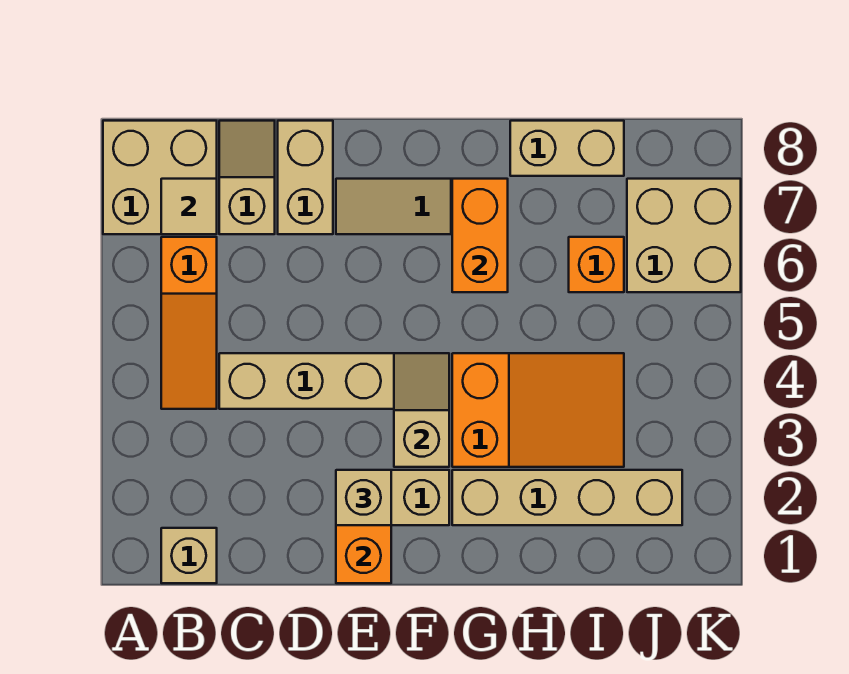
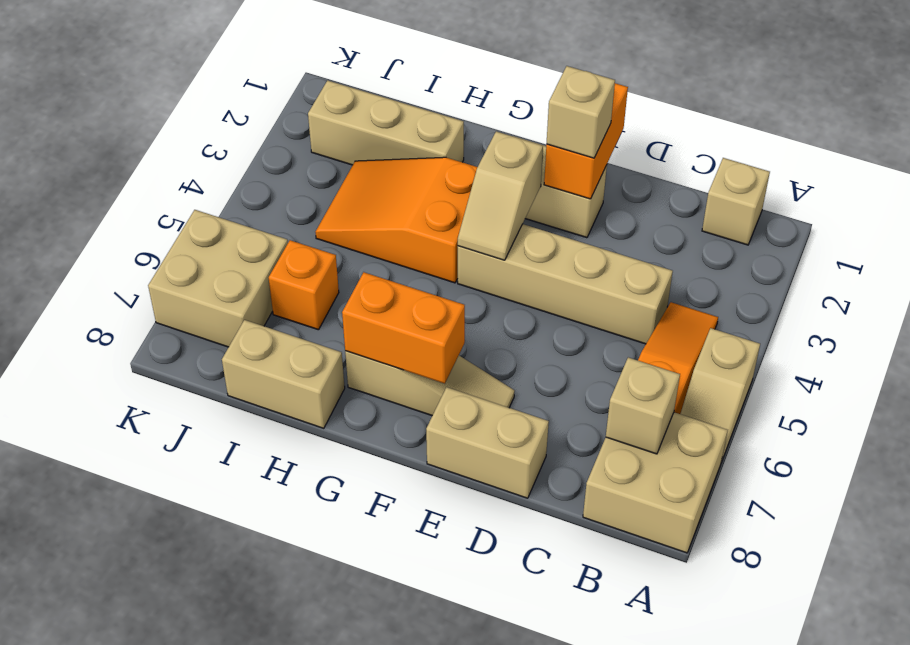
tan tile B7 level 2 -> tan brick B7 level 2
tan slope C7:C8 level 1 top 7 -> tan slope A5:A6 level 1 top 5
tan brick D7:D8 level 1 -> tan brick D8:E8 level 1
tan brick G2:J2 level 1 -> tan brick H2:J2 level 1
orange brick G6:G7 level 2 -> orange brick F7:G7 level 2

